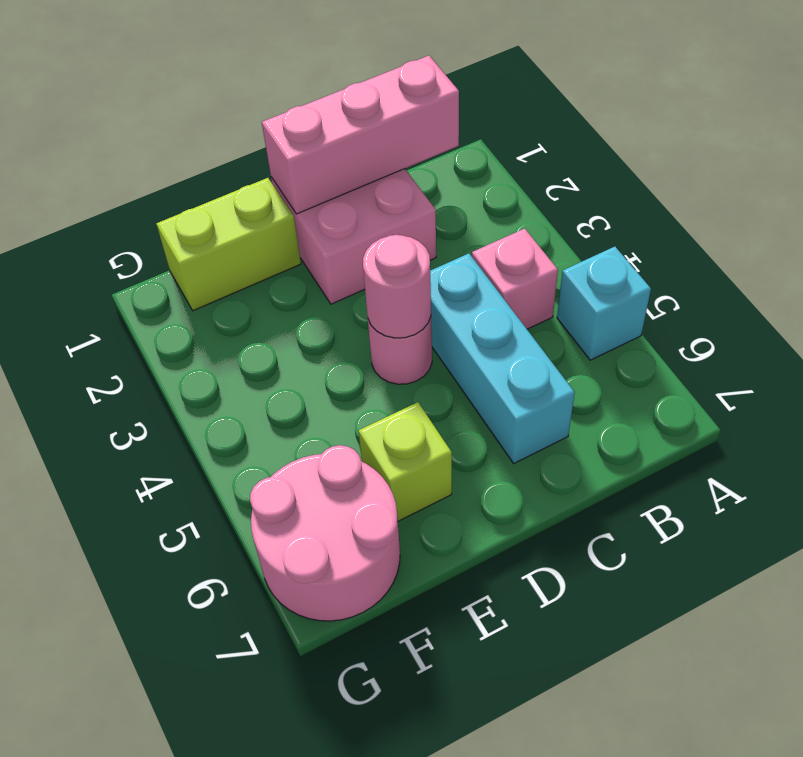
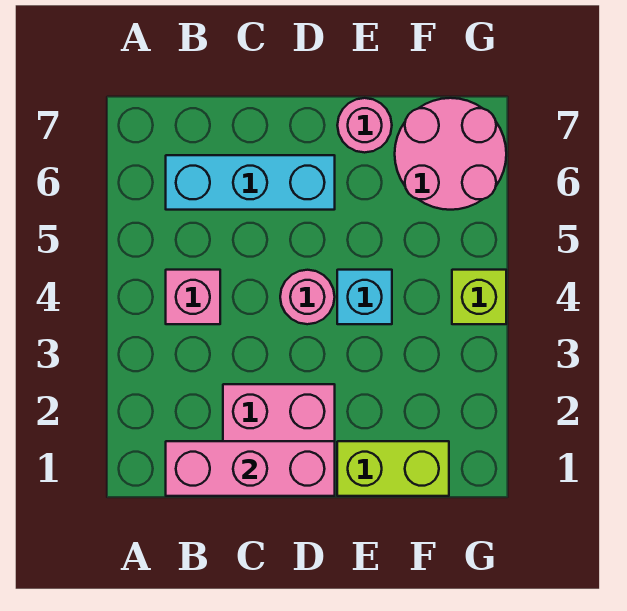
cyan brick A5 level 1 -> cyan brick E4 level 1
cyan brick C4:C6 level 1 -> cyan brick B6:D6 level 1
pink round brick D4 level 2 -> pink round brick E7 level 1
lime brick E6 level 1 -> lime brick G4 level 1

